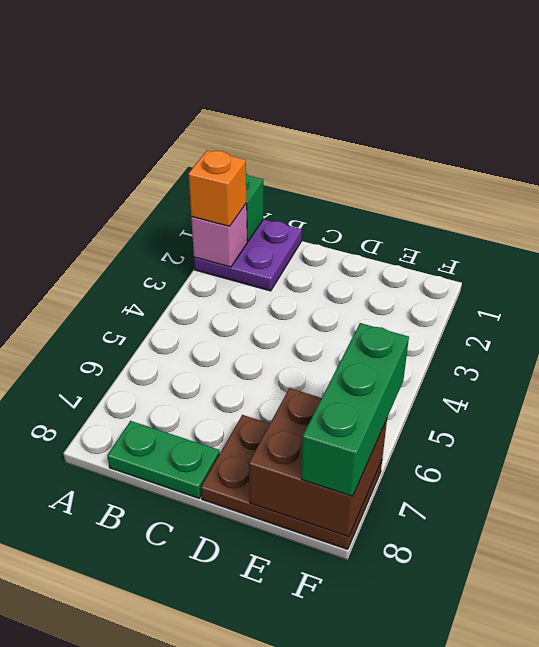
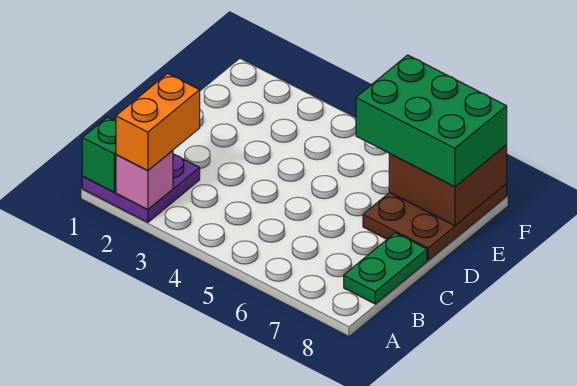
orange brick A2 level 3 -> orange brick A2:B2 level 3
green brick F6:F8 level 3 -> green brick E6:F8 level 3

